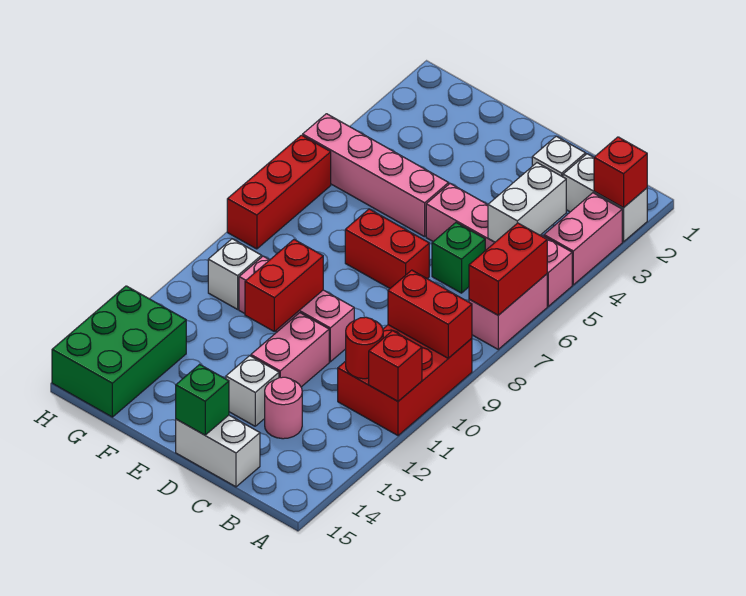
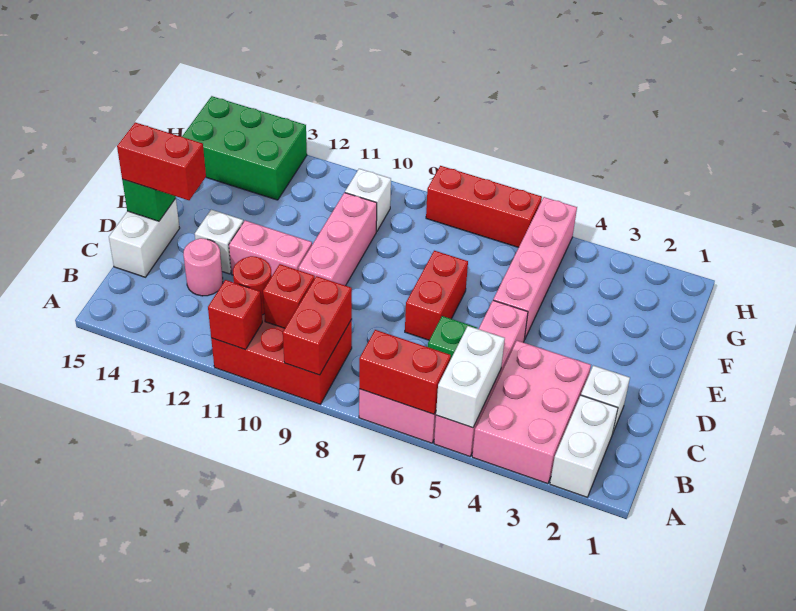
red brick A2 level 2 -> red brick B10 level 2
pink brick A3:A4 level 1 -> pink brick A3:C4 level 1
white brick B4:B5 level 2 -> white brick A5:B5 level 2
red brick E10:E11 level 2 -> red brick D14:D15 level 3

